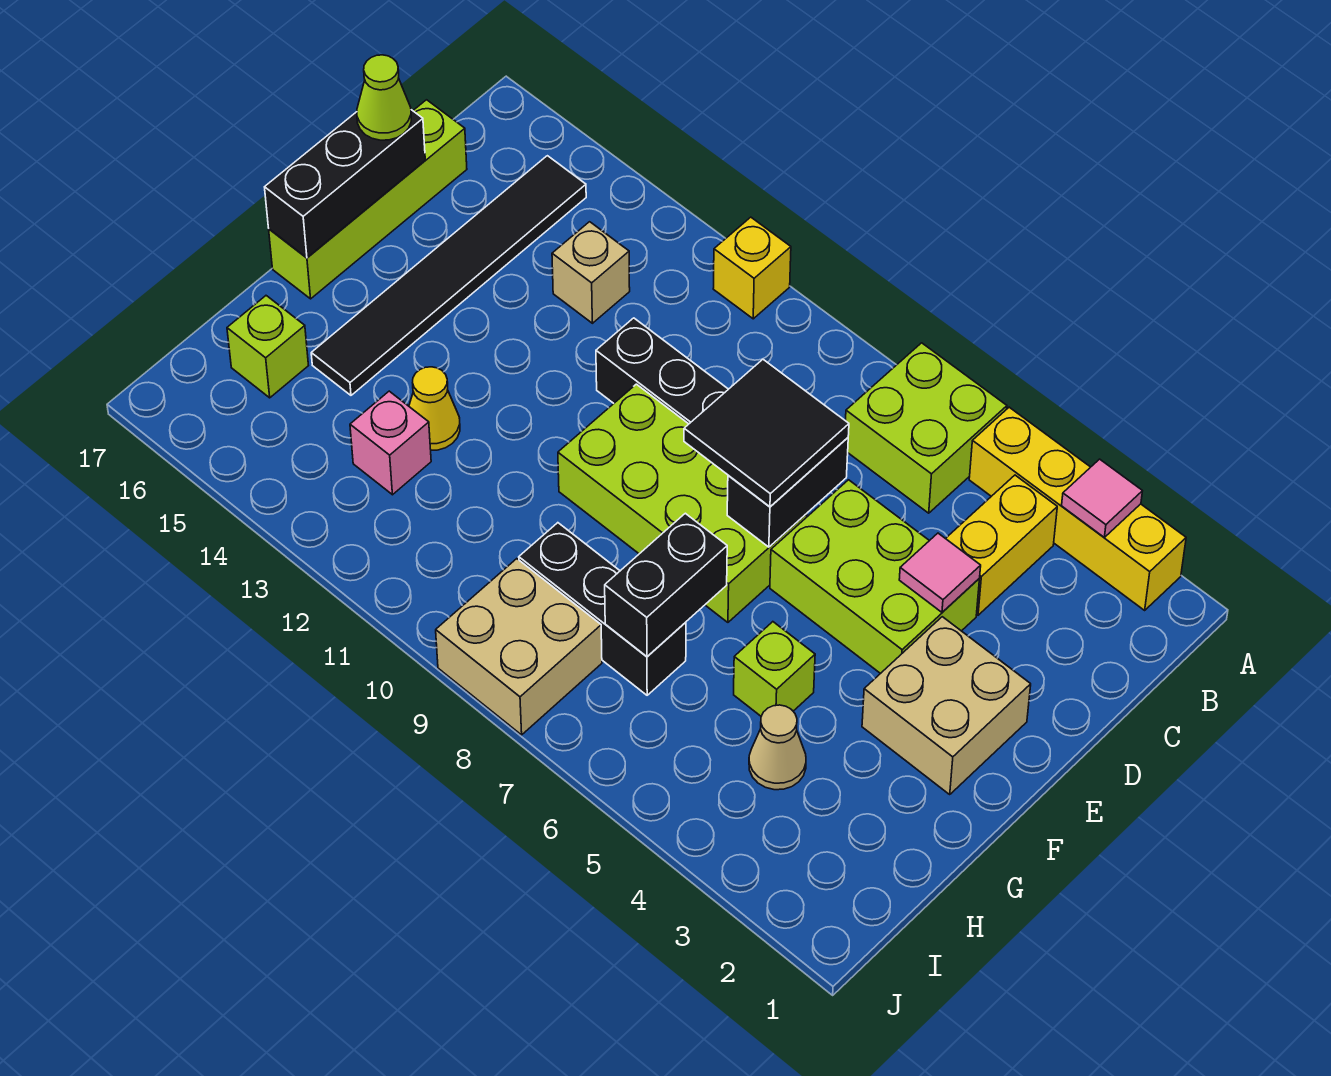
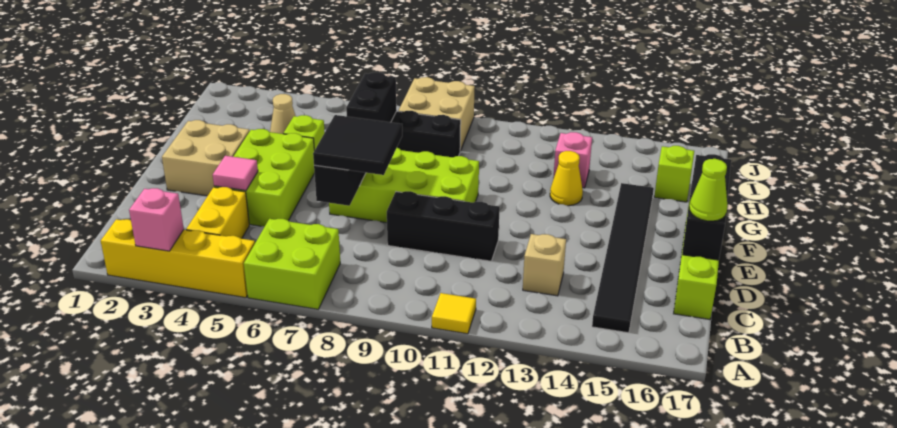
pink tile A3 level 2 -> pink brick A3 level 2
yellow brick A11 level 1 -> yellow tile A11 level 1
lime brick D4:E6 level 1 -> lime brick D4:F5 level 1

